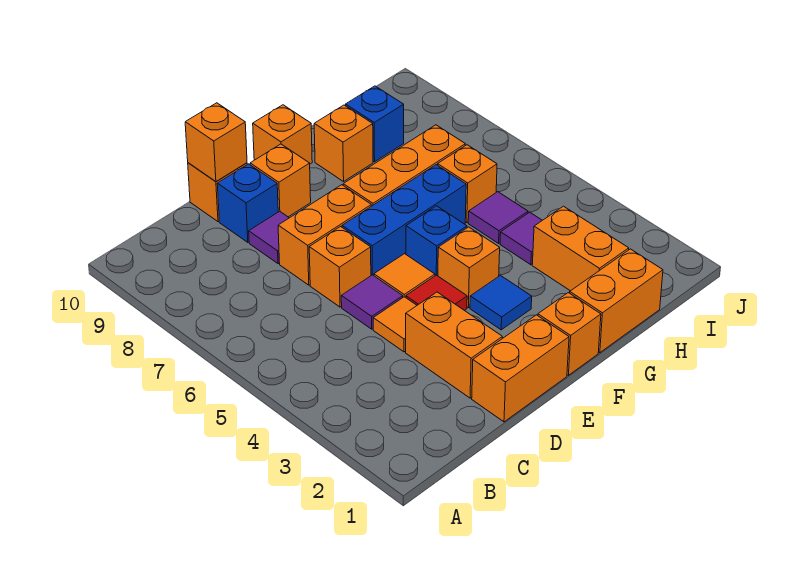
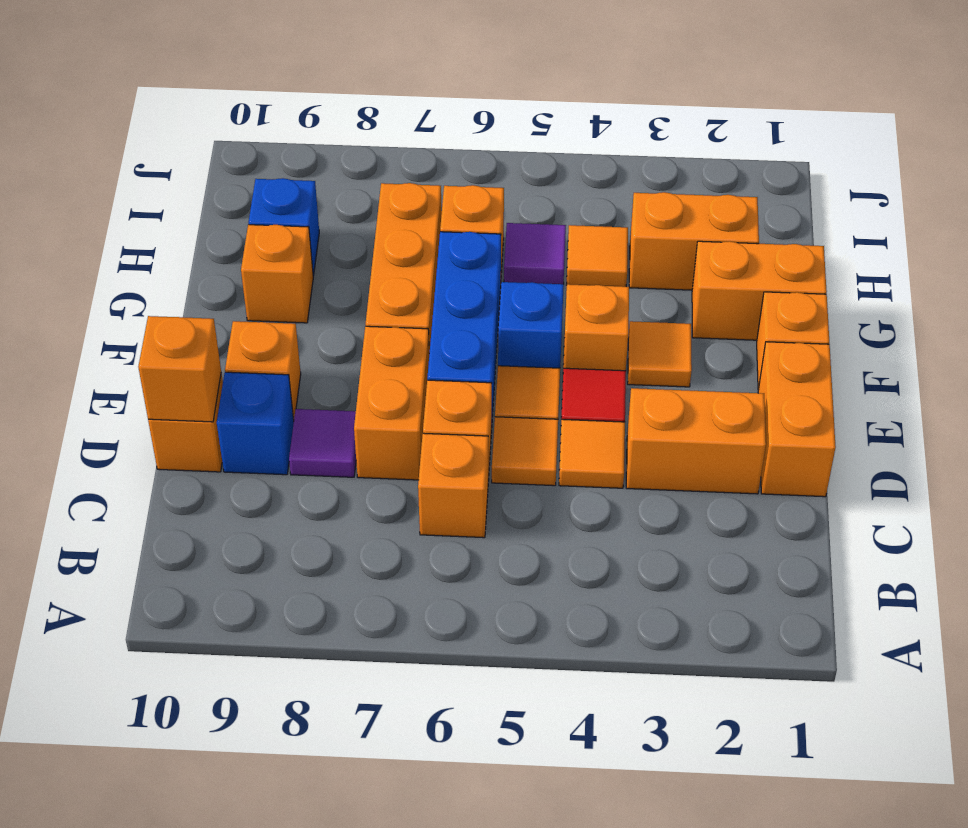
purple tile D5 level 1 -> orange tile D5 level 1
blue tile F3 level 1 -> orange tile F3 level 1
orange brick F10 level 1 -> orange brick C6 level 1
orange brick G1:H1 level 1 -> orange brick G1:G2 level 1
purple tile H4 level 1 -> orange tile H4 level 1

